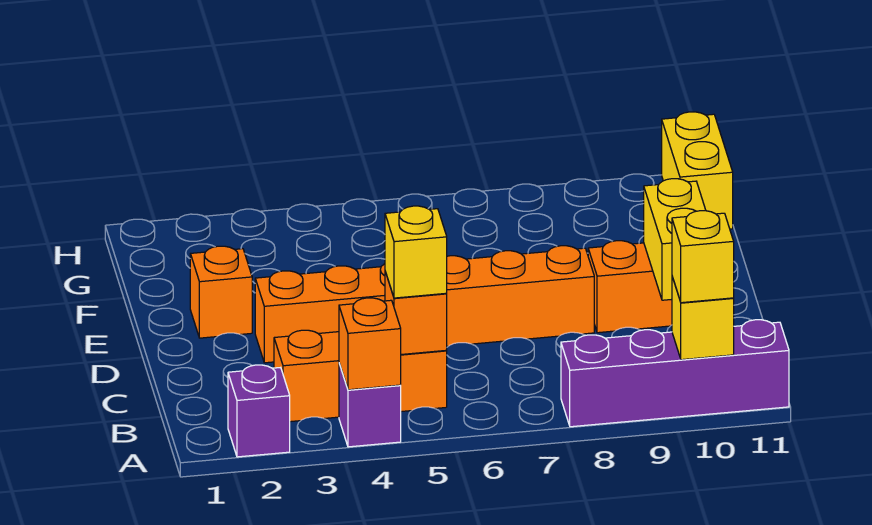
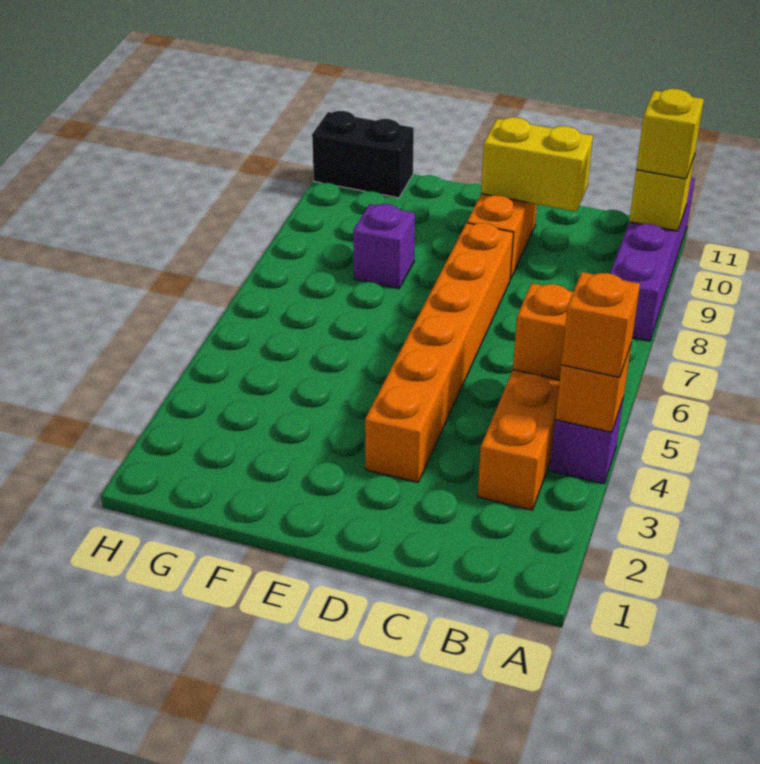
purple brick A2 level 1 -> purple brick F8 level 1
yellow brick B5 level 3 -> none
orange brick E2 level 1 -> orange brick A4 level 3
yellow brick G11:H11 level 1 -> black brick G11:H11 level 1

